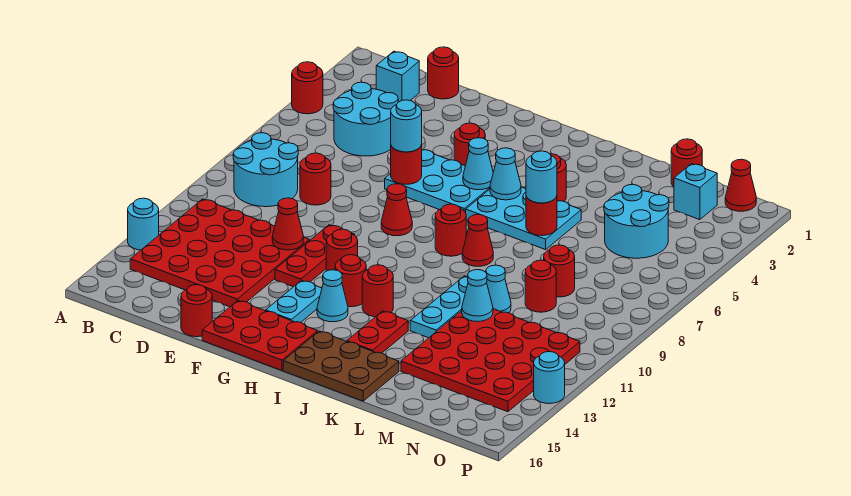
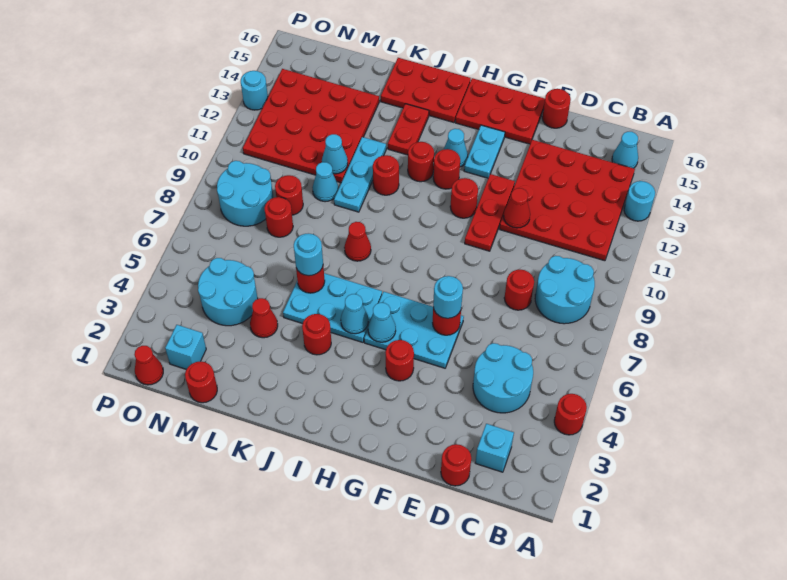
none -> cyan cone B15 level 1
red cone G8 level 1 -> red cone L4 level 1
red round brick I8 level 1 -> red round brick J11 level 1
brown plate I15:K16 level 1 -> red plate I15:K16 level 1
none -> cyan round brick N8:O9 level 1

